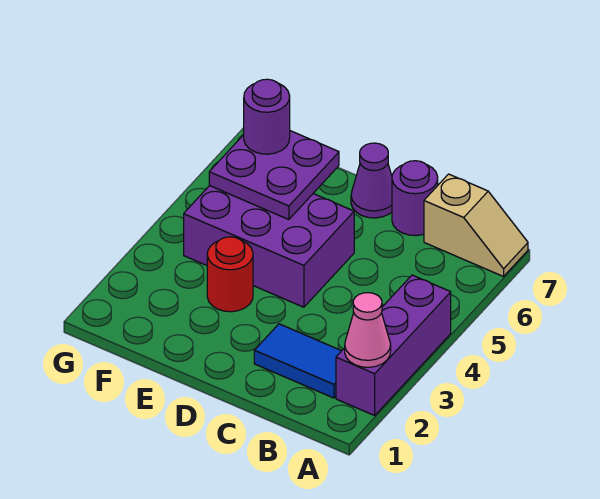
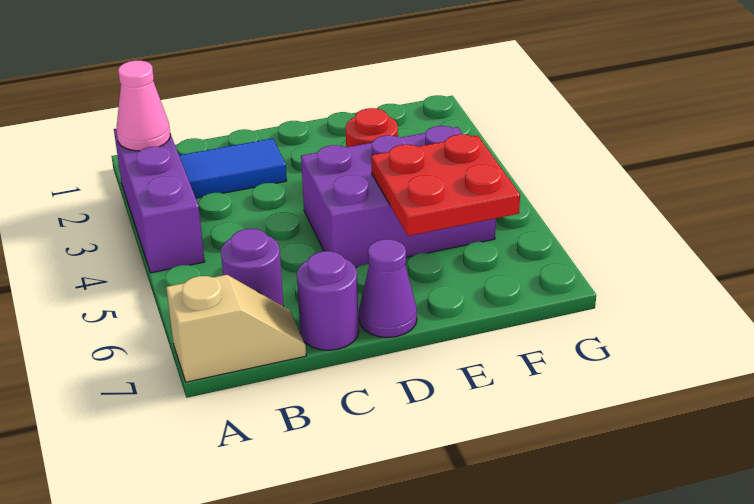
tan slope A7:B7 level 1 top B -> tan slope A7:B7 level 1 top A
purple plate E5:F6 level 2 -> red plate E5:F6 level 2
purple round brick F6 level 3 -> purple round brick B6 level 1

